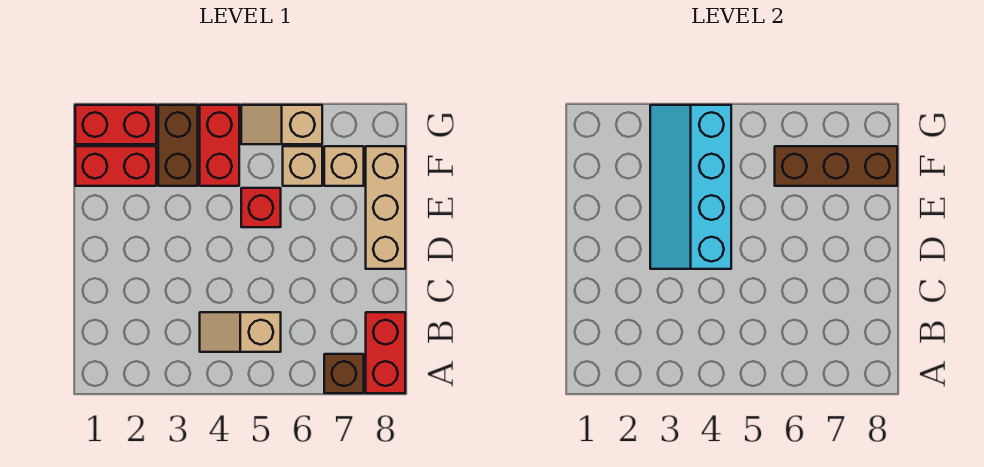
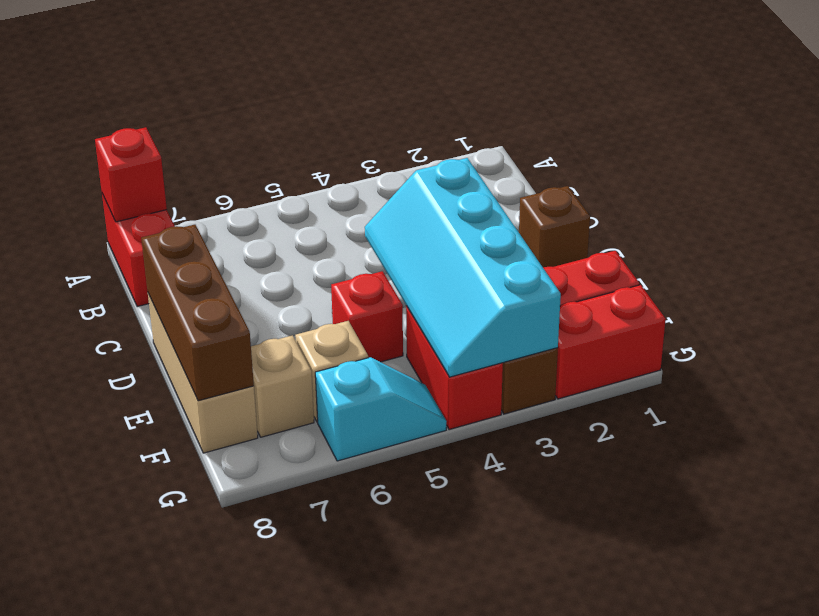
brown brick A7 level 1 -> brown brick D1 level 1
none -> red brick A8 level 2
tan slope B4:B5 level 1 top 5 -> none
cyan slope D3:G4 level 2 top 4 -> cyan slope D3:G4 level 2 top 3
brown brick F6:F8 level 2 -> brown brick D8:F8 level 2
tan slope G5:G6 level 1 top 6 -> cyan slope G5:G6 level 1 top 6

